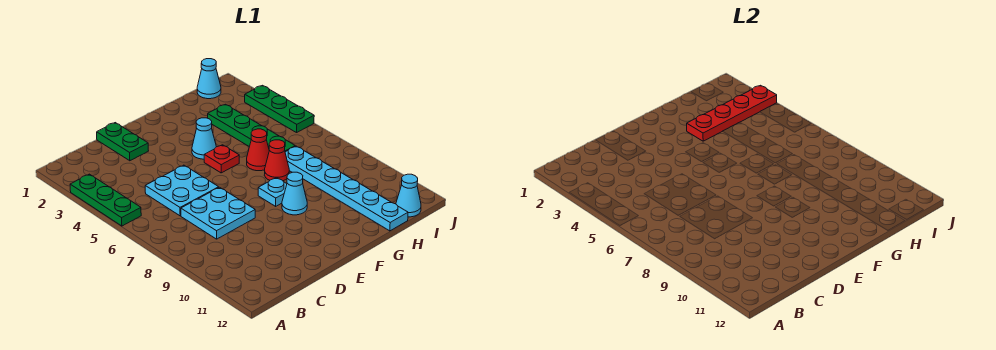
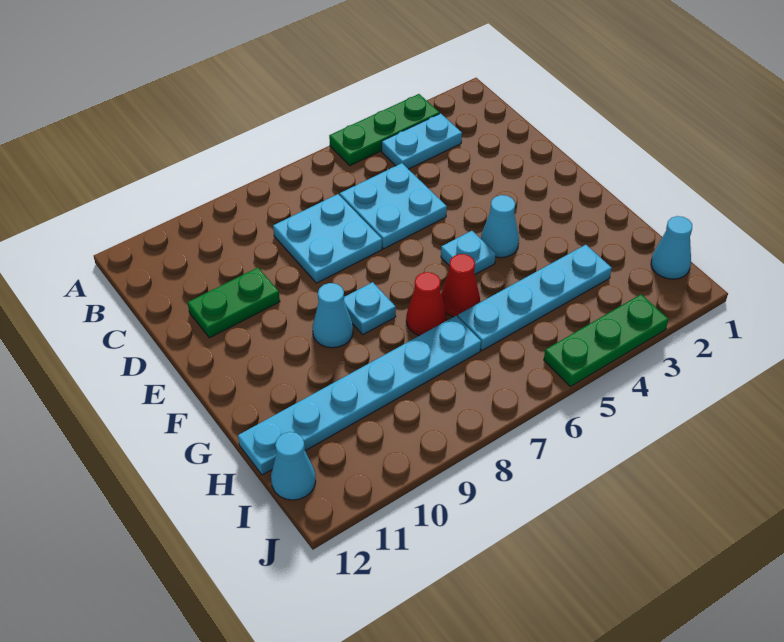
none -> cyan plate B3:B4 level 1
green plate D1:D2 level 1 -> green plate D10:D11 level 1
red plate F5 level 1 -> cyan plate F5 level 1
red plate G3:J3 level 2 -> none
green plate H3:H6 level 1 -> cyan plate H3:H6 level 1

